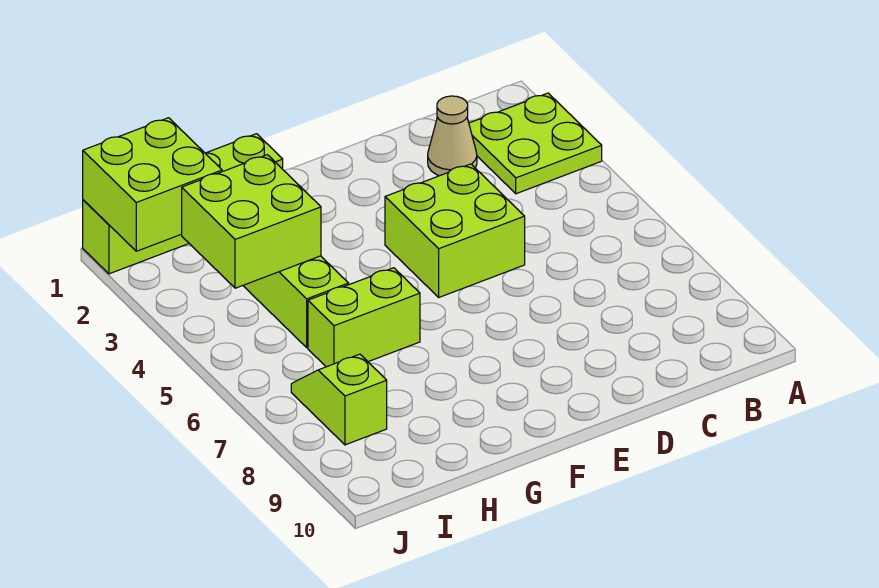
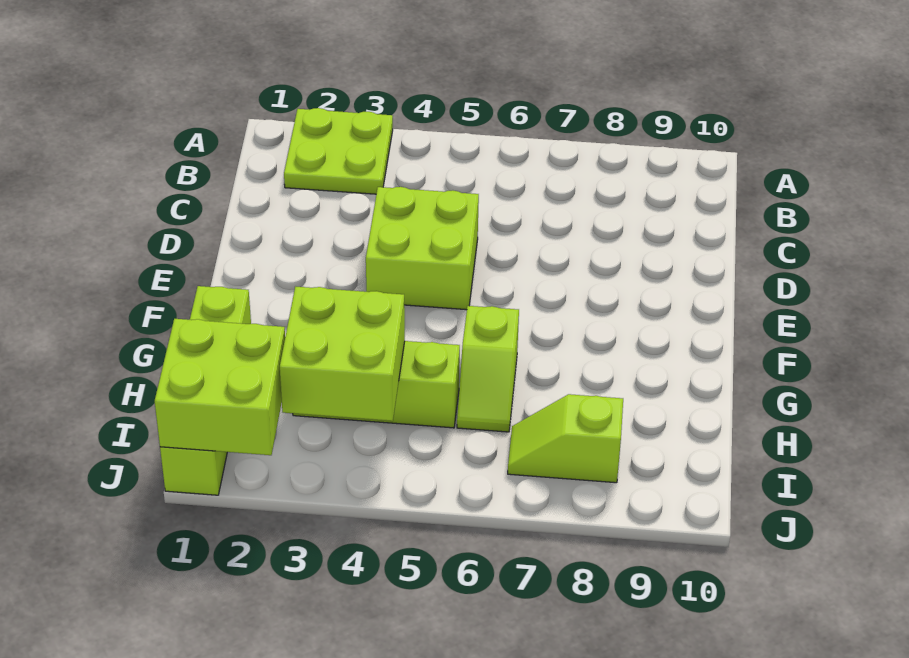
tan cone C2 level 1 -> none
lime brick G6:H6 level 1 -> lime slope G6:H6 level 1 top G

